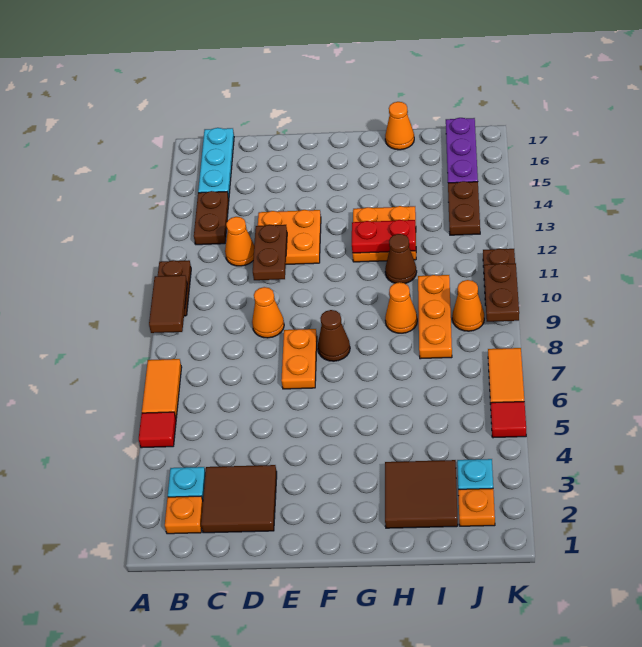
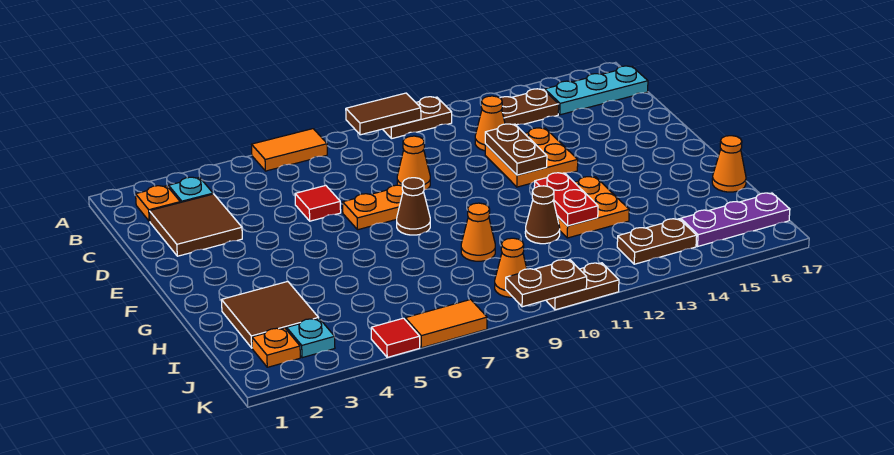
red tile A5 level 1 -> red tile D6 level 1
brown plate D11:D12 level 2 -> brown plate D12:E12 level 2
orange plate I8:I10 level 1 -> none

